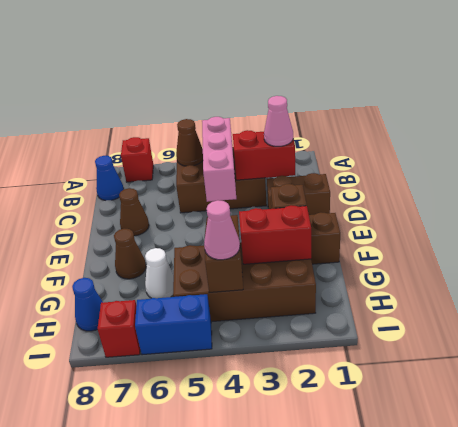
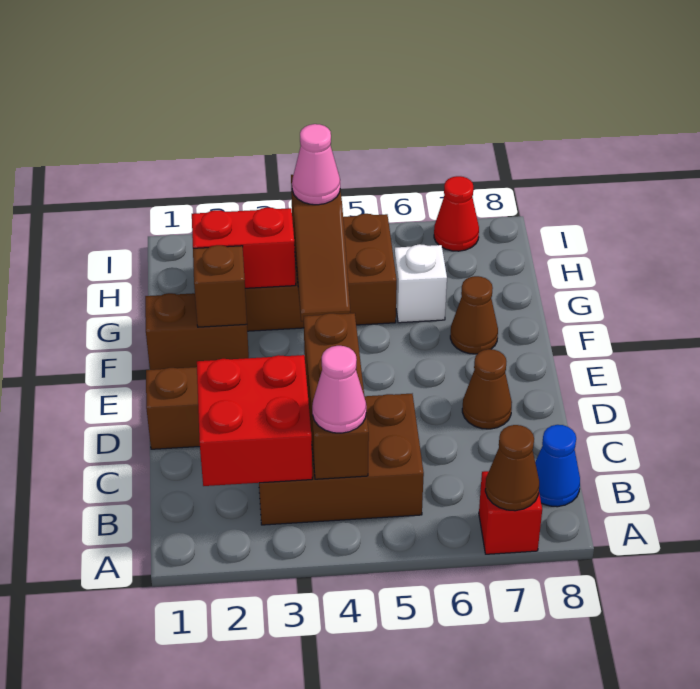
pink brick B4:D4 level 2 -> brown brick B4:D4 level 2
brown cone B5 level 2 -> brown cone A7 level 2
red brick C2:C3 level 2 -> red brick B2:C3 level 2
pink cone C2 level 3 -> pink cone B4 level 3
white cone G6 level 1 -> white brick G6 level 1
blue cone H8 level 1 -> none
blue brick I5:I6 level 1 -> none
red brick I7 level 1 -> red cone I7 level 1

